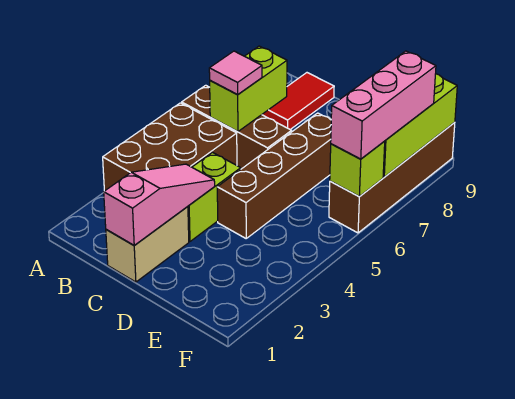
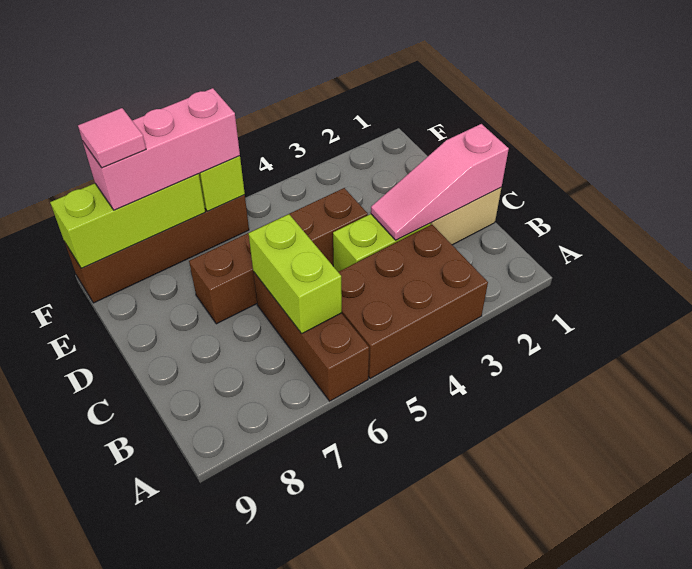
lime brick B6:B7 level 2 -> lime brick B6:C6 level 2
pink tile B6 level 3 -> pink tile F8 level 4
red tile B8:B9 level 1 -> none

